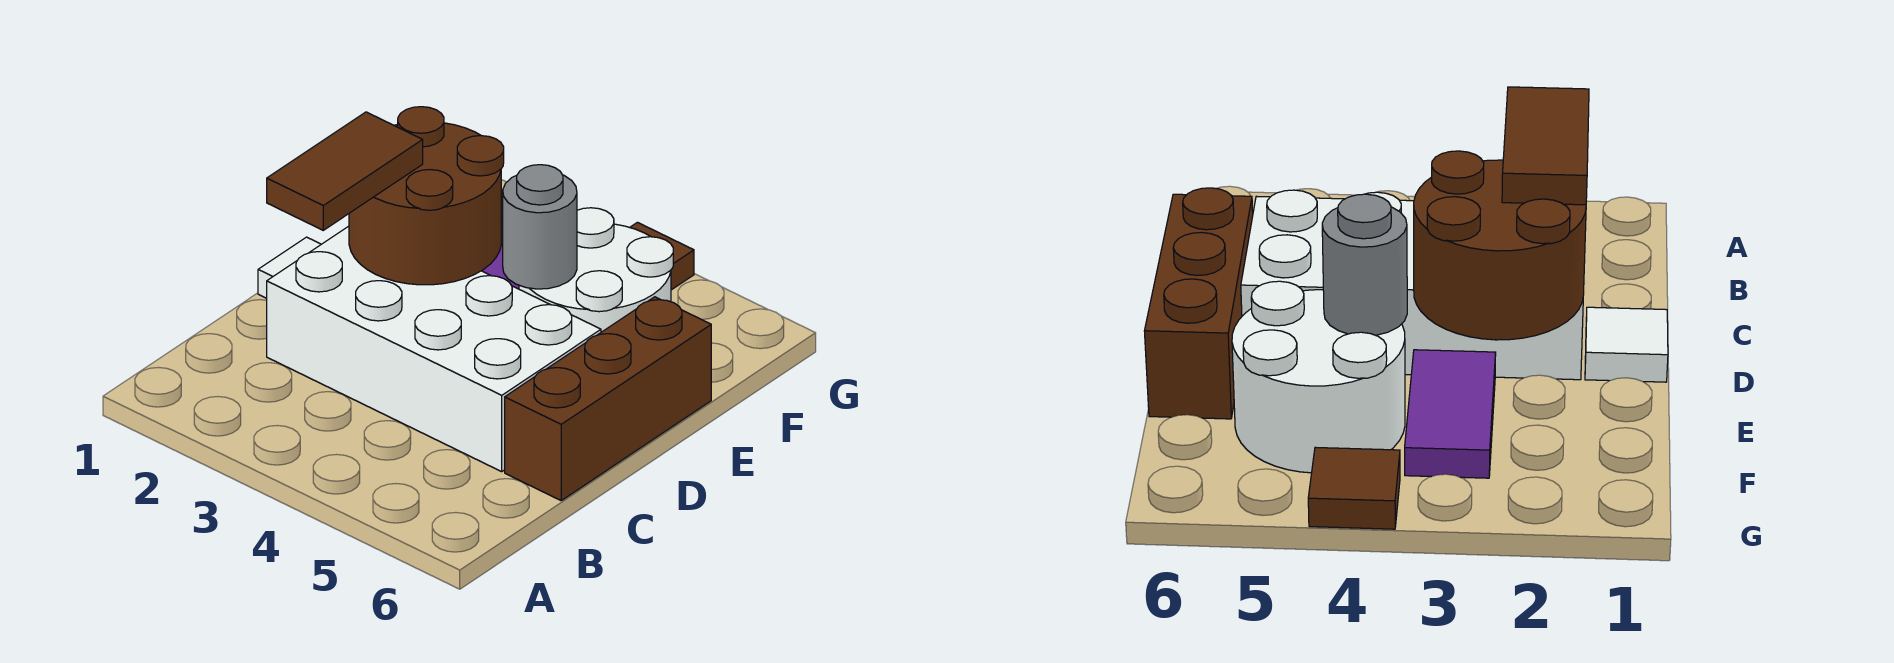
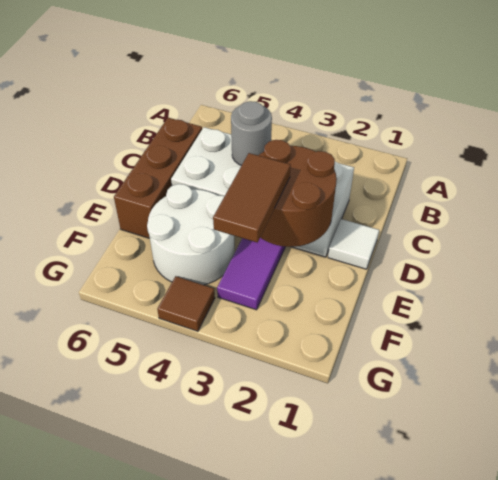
brown tile C2:D2 level 3 -> brown tile E3:F3 level 3
grey round brick E4 level 2 -> grey round brick C4 level 2

